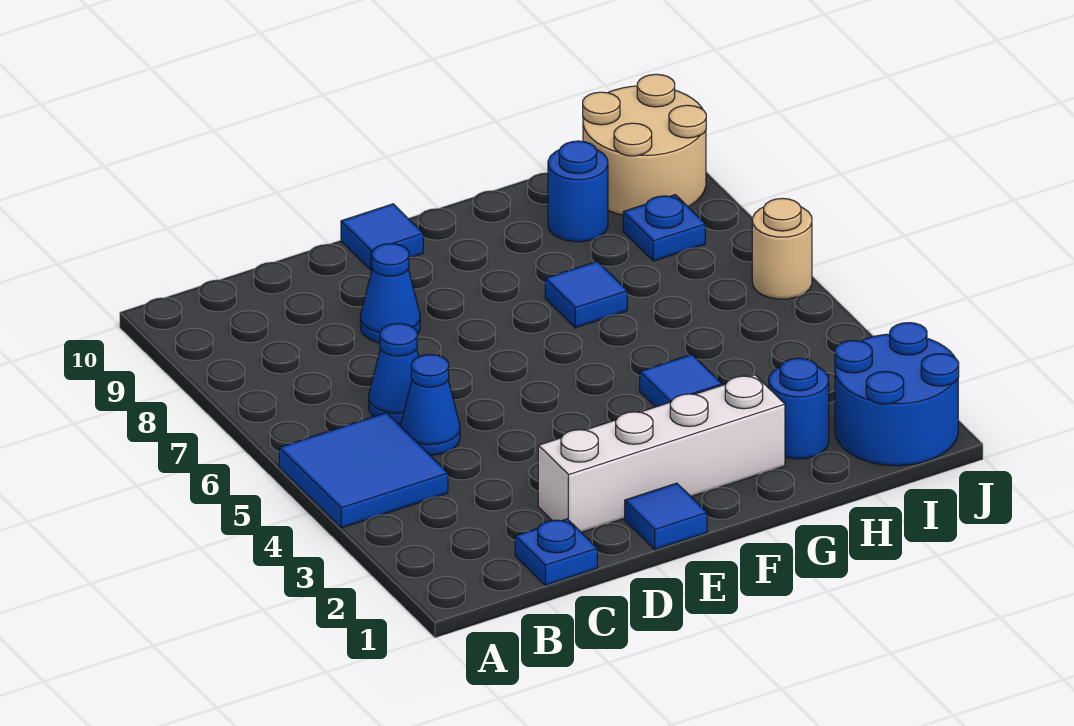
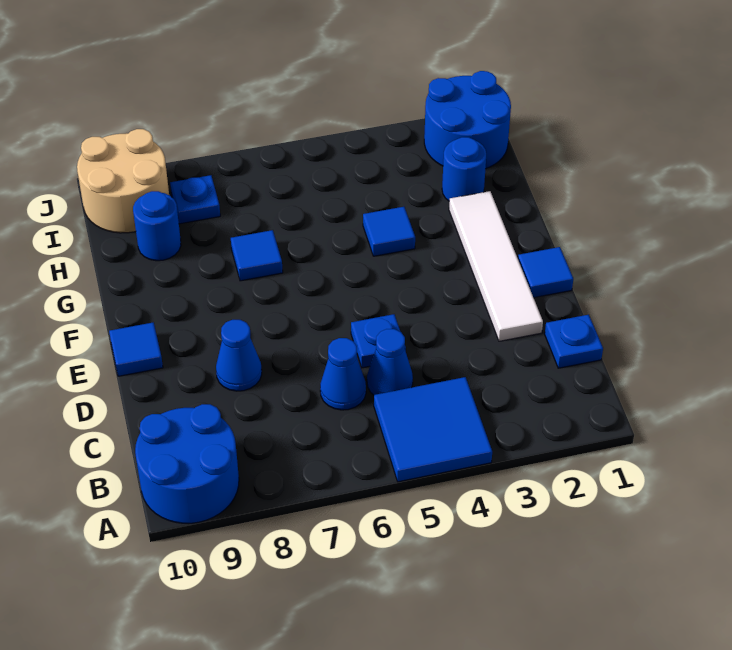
none -> blue round brick A9:B10 level 1
white brick D2:G2 level 1 -> white tile D2:G2 level 1
none -> blue plate D5 level 1
tan round brick J6 level 1 -> none

